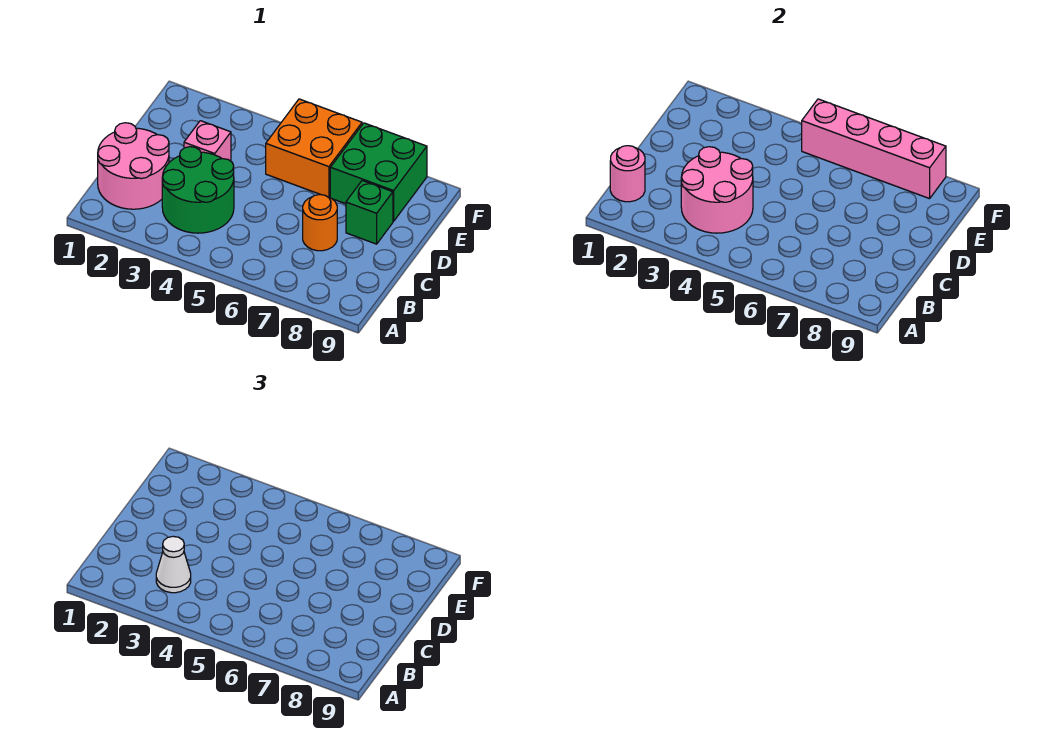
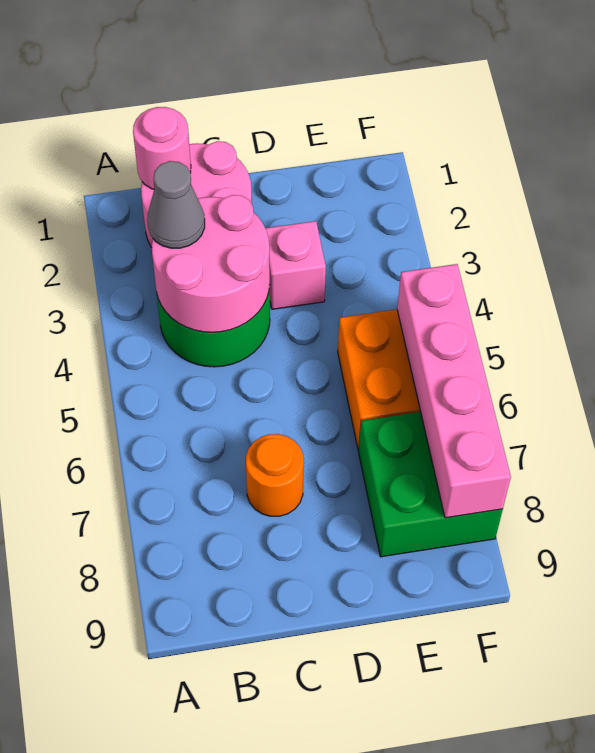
white cone B3 level 3 -> grey cone B3 level 3
green brick D8 level 1 -> none

